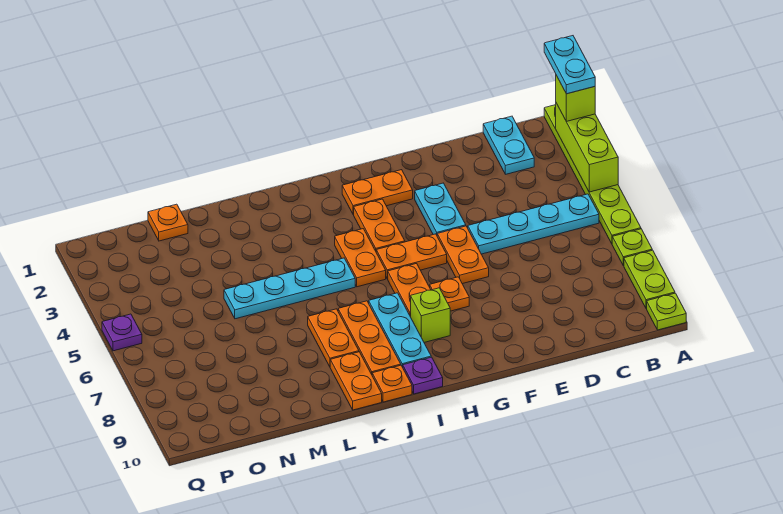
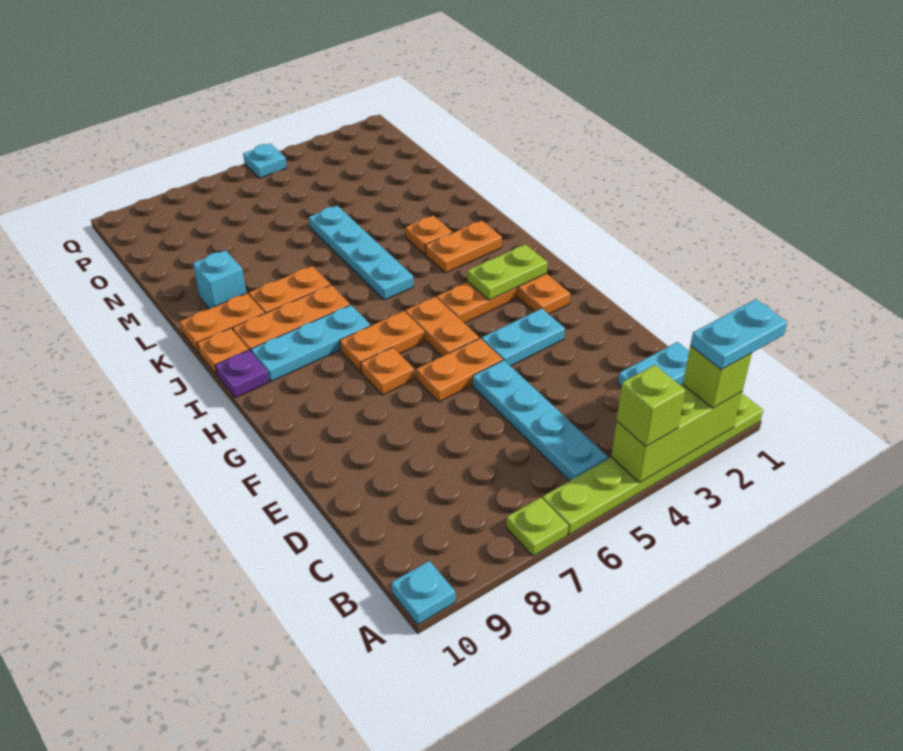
lime plate A8:A9 level 1 -> lime plate H2:H3 level 2
lime plate A10 level 1 -> cyan plate A10 level 1
lime brick H8 level 1 -> lime brick A4 level 3
orange plate I4:I5 level 1 -> orange plate J2:J3 level 1
none -> cyan brick L9 level 1
orange plate N1 level 1 -> orange plate K3 level 1
purple plate Q5 level 1 -> cyan plate Q5 level 1

